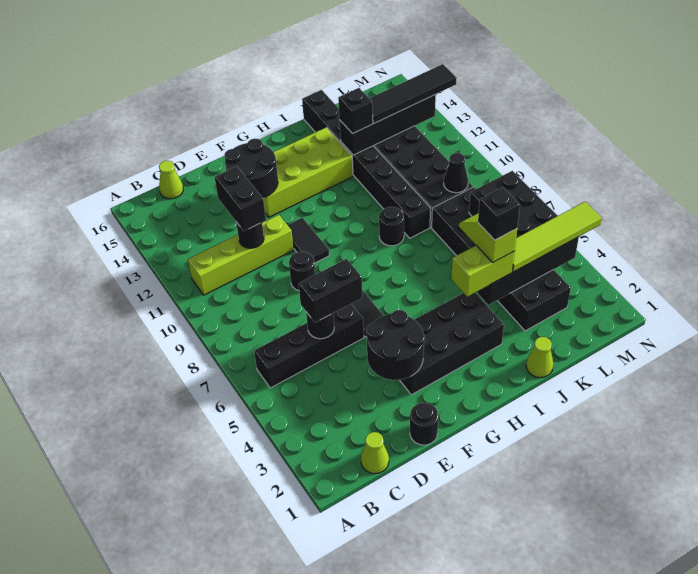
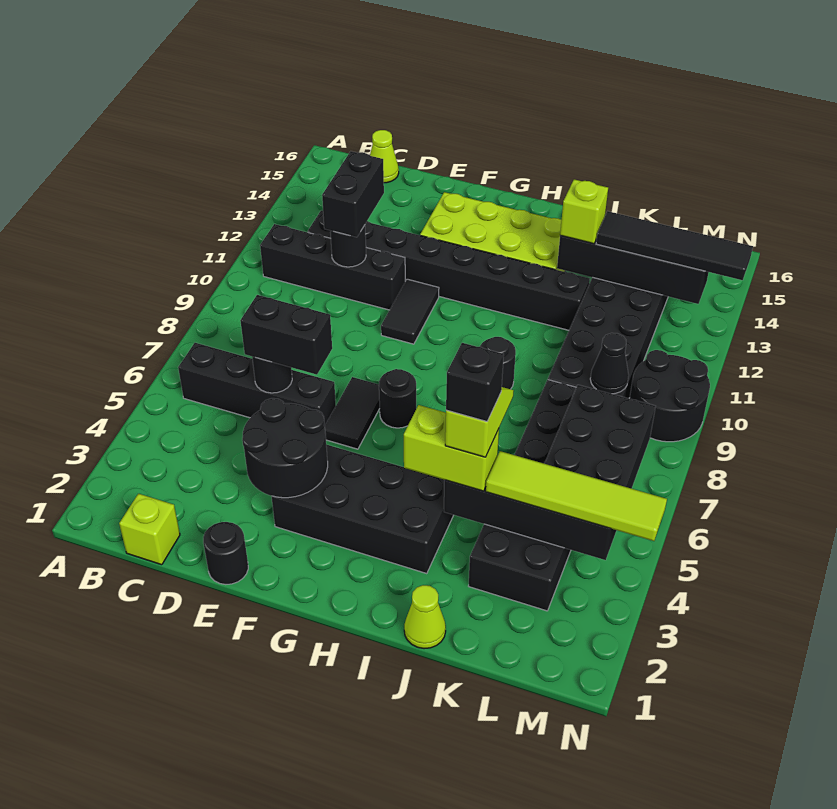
lime brick B11:E11 level 1 -> black brick B11:E11 level 1
lime cone C1 level 1 -> lime brick C1 level 1
black round brick E9 level 1 -> black round brick G7 level 1
black round brick E13:F14 level 2 -> black round brick M9:N10 level 1
black brick J9:J16 level 1 -> black brick C12:J12 level 1
black brick J13 level 3 -> lime brick J13 level 3

